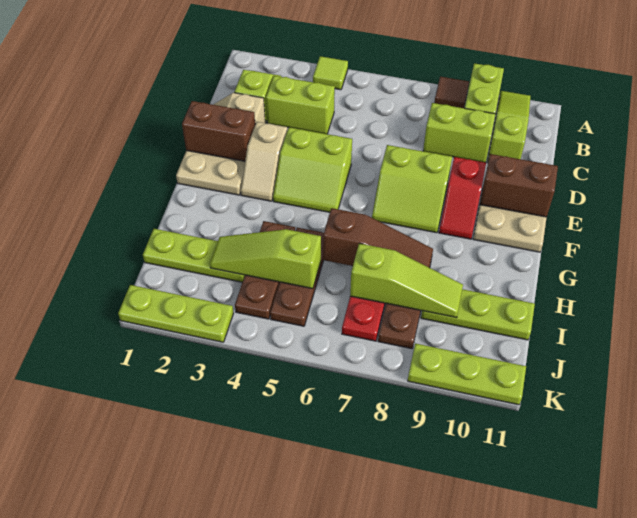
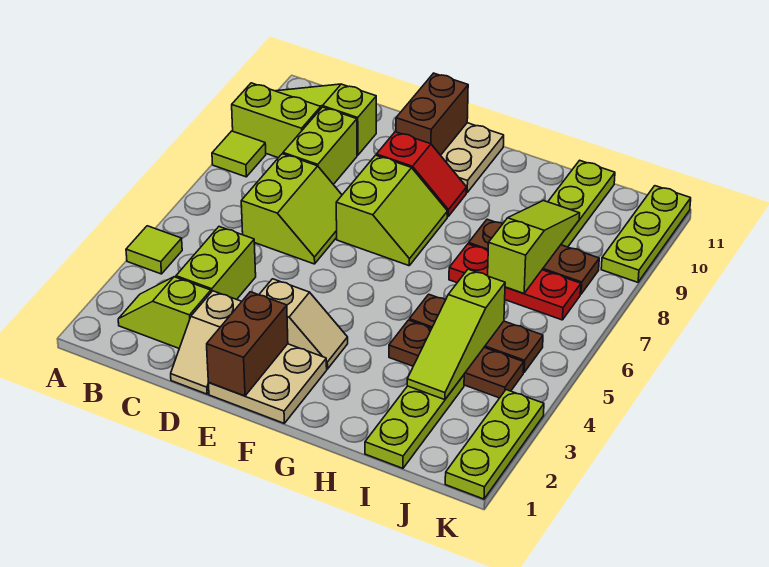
brown tile A8 level 1 -> lime tile A8 level 1
lime slope E4:F5 level 1 top E -> lime slope C6:D7 level 1 top C
brown slope H6:H8 level 2 top 6 -> none

